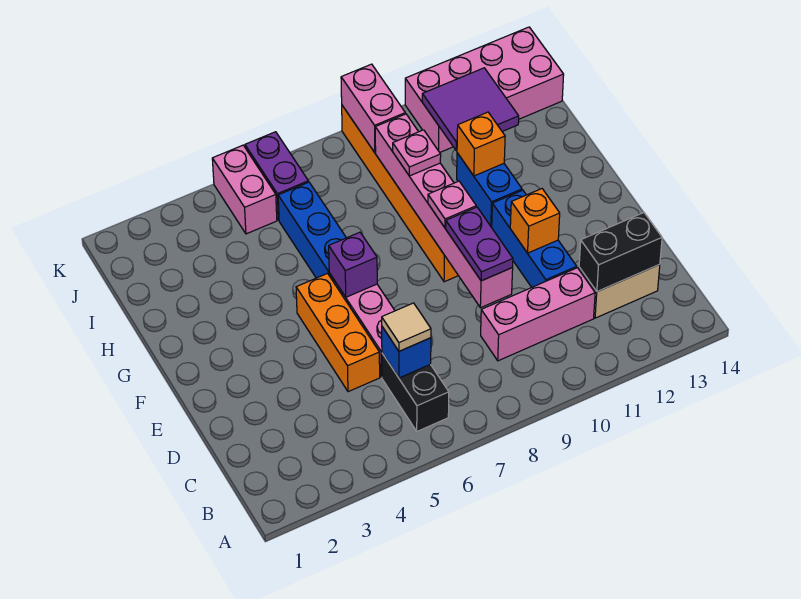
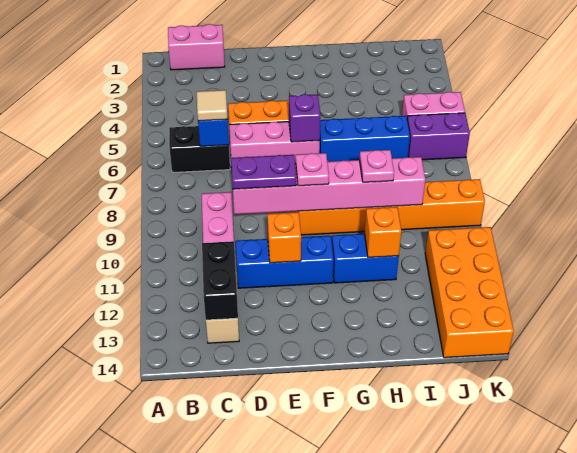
purple tile I11:J12 level 2 -> none
pink brick J9:K9 level 2 -> pink brick B1:C1 level 1
pink brick J11:K14 level 1 -> orange brick J11:K14 level 1

